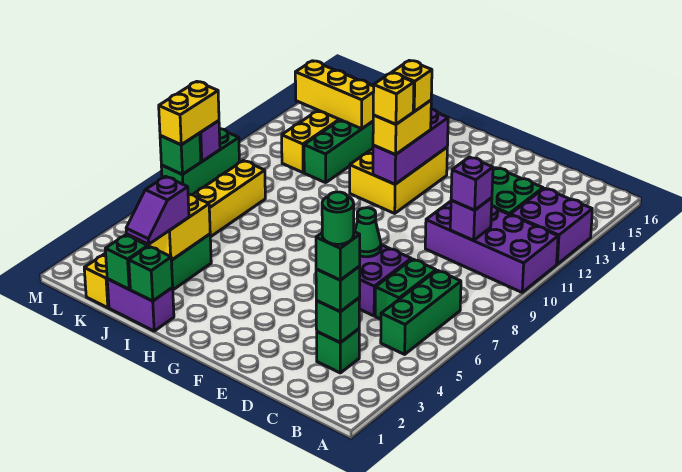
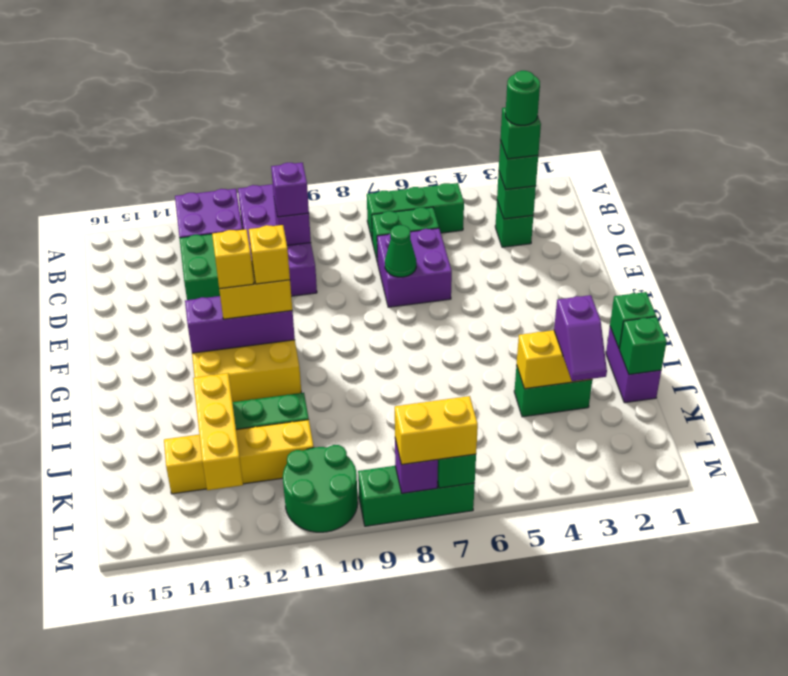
purple slope J2:J3 level 3 top 3 -> purple slope J3:K3 level 3 top J
yellow brick K1:K8 level 1 -> none
none -> green round brick L10:M11 level 1

